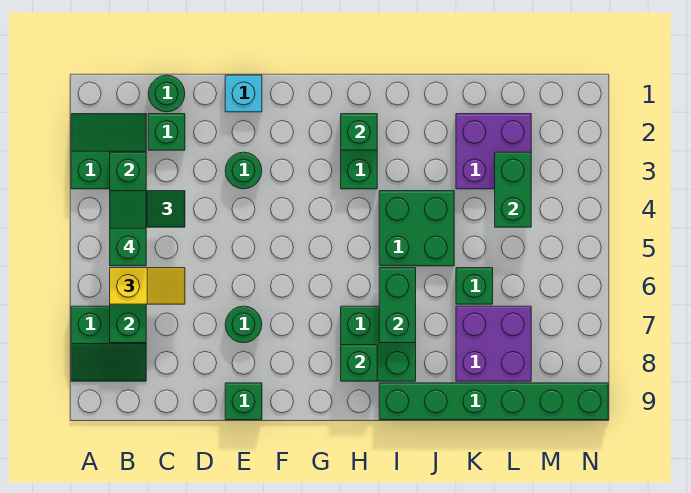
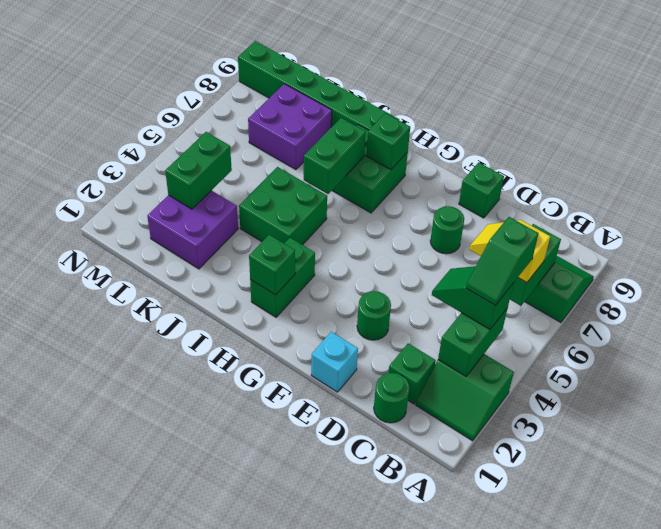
green brick K6 level 1 -> none

